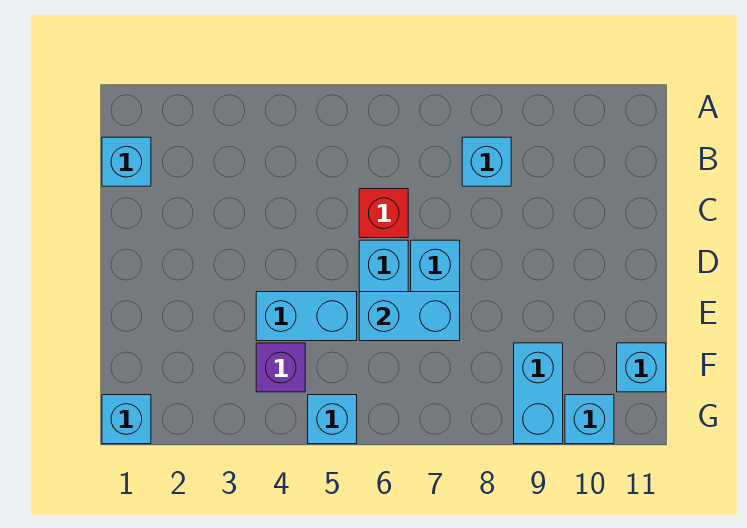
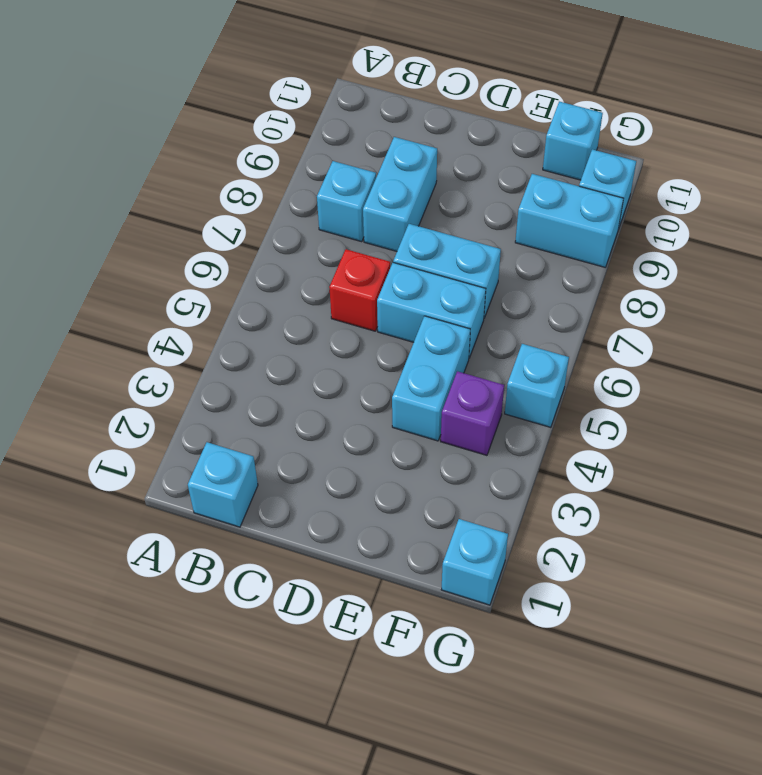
cyan brick E6:E7 level 2 -> cyan brick C8:C9 level 1

